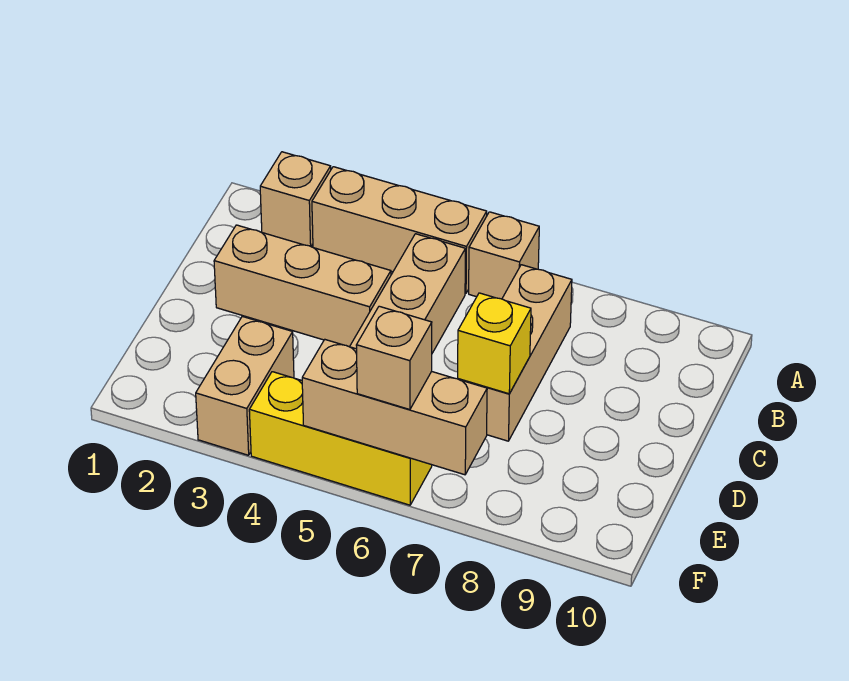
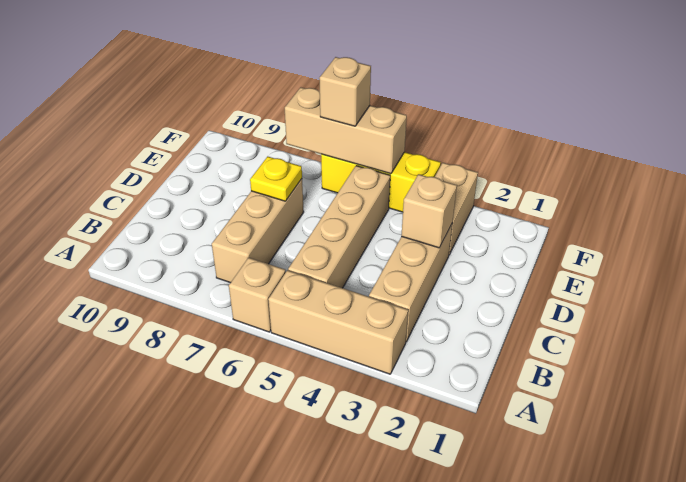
tan brick A2 level 1 -> tan brick D3 level 2
tan brick C2:C4 level 1 -> tan brick B3:D3 level 1
yellow brick D7 level 2 -> yellow plate D7 level 2

